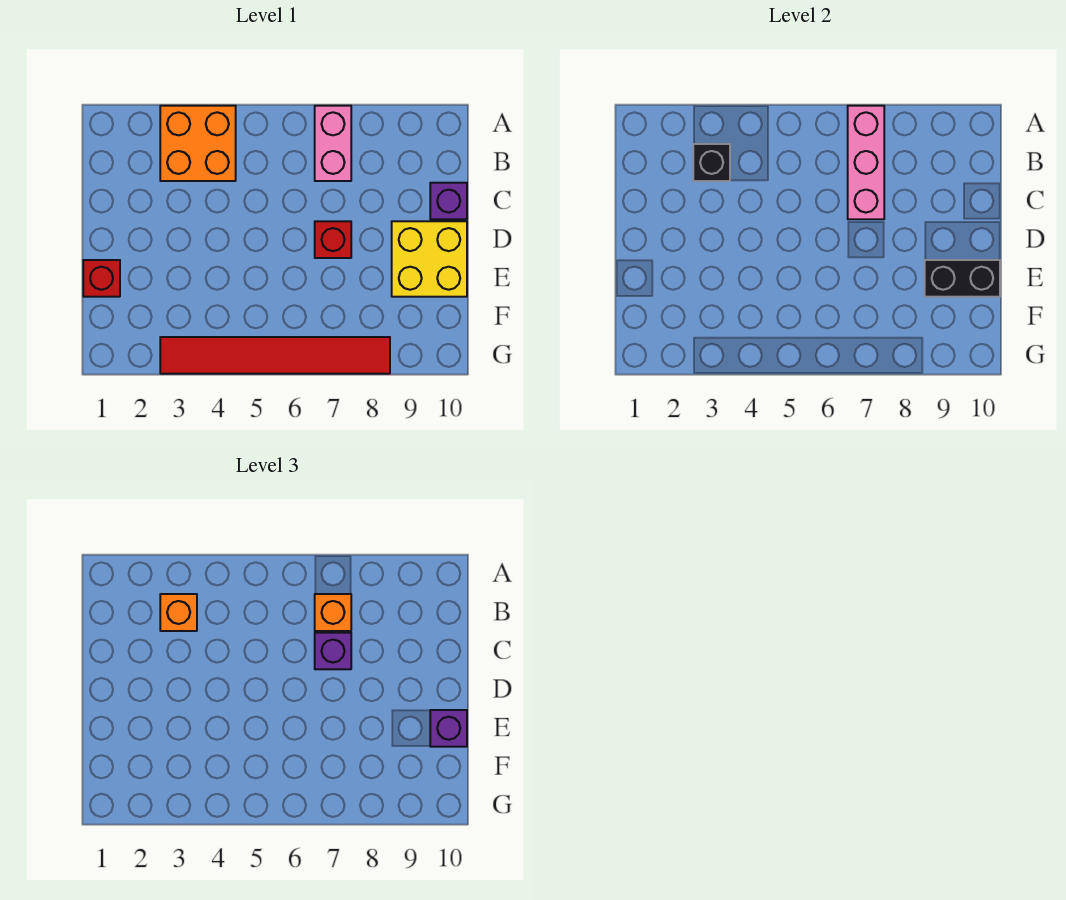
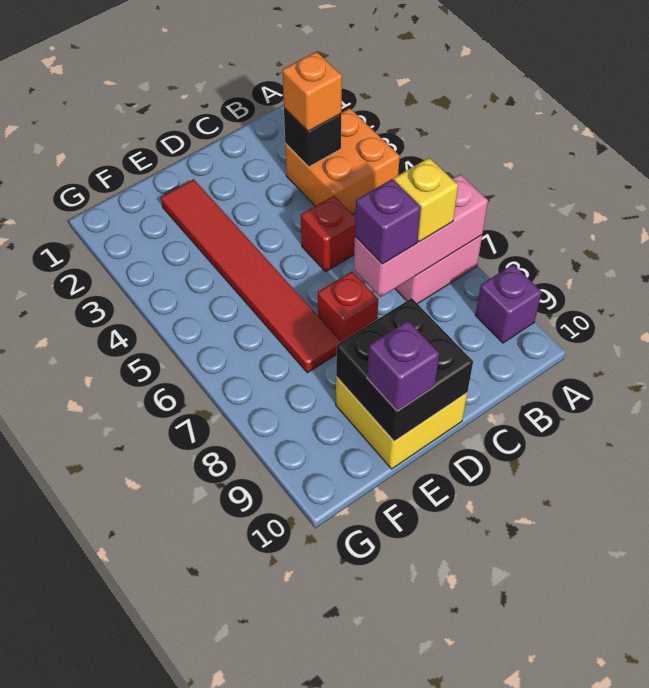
orange brick B7 level 3 -> yellow brick B7 level 3
purple brick C10 level 1 -> purple brick A9 level 1
red brick E1 level 1 -> red brick C5 level 1
black brick E9:E10 level 2 -> black brick D9:E10 level 2
red tile G3:G8 level 1 -> red tile E2:E7 level 1

